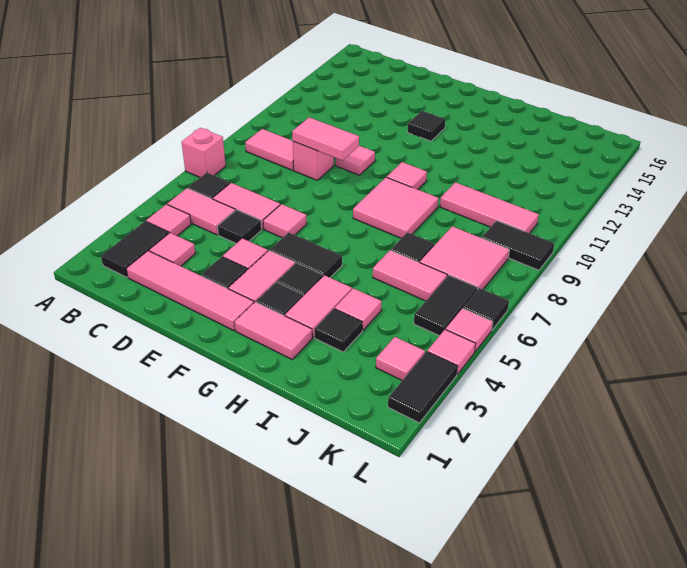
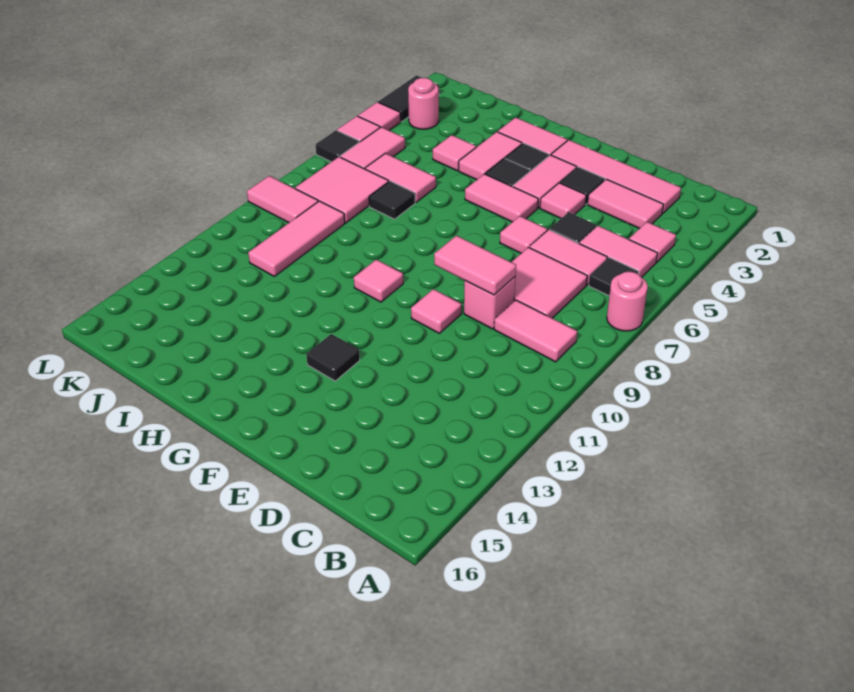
pink brick A7 level 1 -> pink round brick A7 level 1
black tile B2:B3 level 1 -> none
pink tile C3 level 1 -> pink tile C3:D3 level 1
black tile F5:G5 level 1 -> pink tile F5:G5 level 1
pink tile G8:H9 level 1 -> pink tile C7:D8 level 1
black tile I3 level 1 -> none
pink tile I10:K10 level 1 -> pink tile J9:J11 level 1
pink tile K3 level 1 -> pink round brick K3 level 1
black tile K5:K6 level 1 -> pink tile K5:K6 level 1
black tile K9:L9 level 1 -> pink tile K9:L9 level 1

